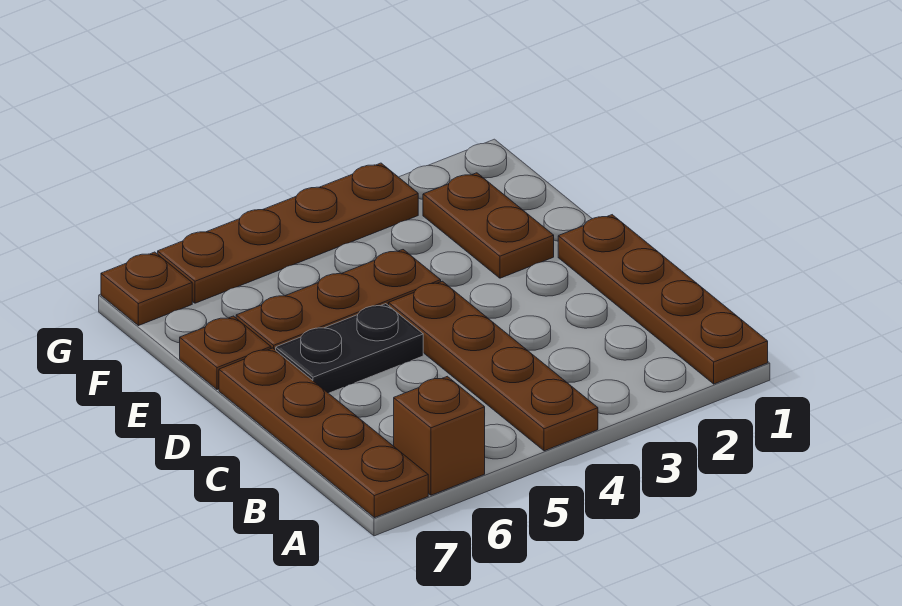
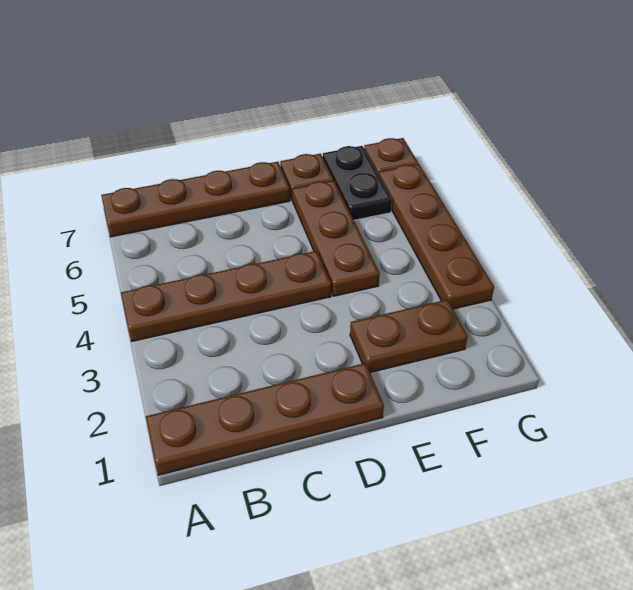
brown brick A6 level 1 -> none
black plate D5:D6 level 1 -> black plate F6:F7 level 1

